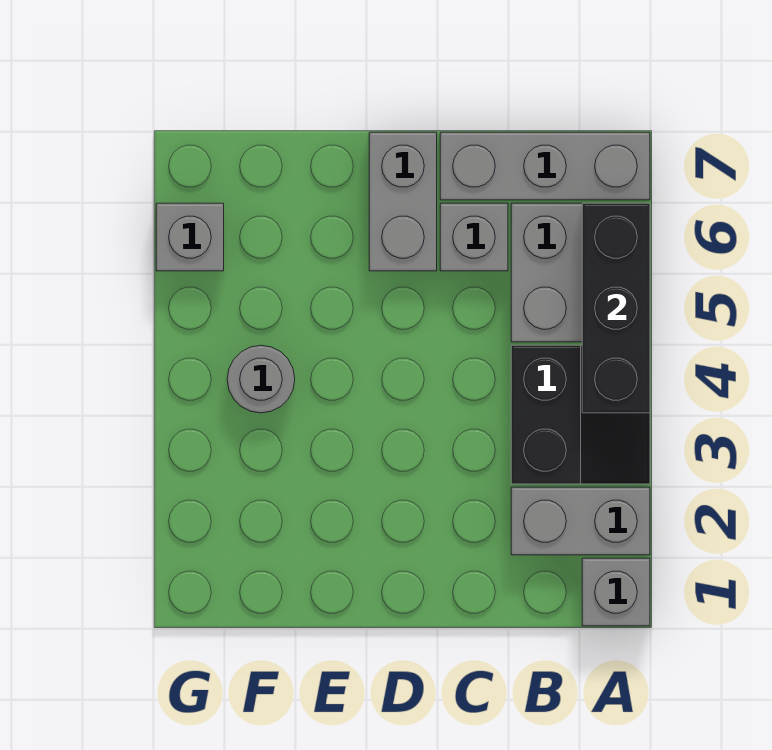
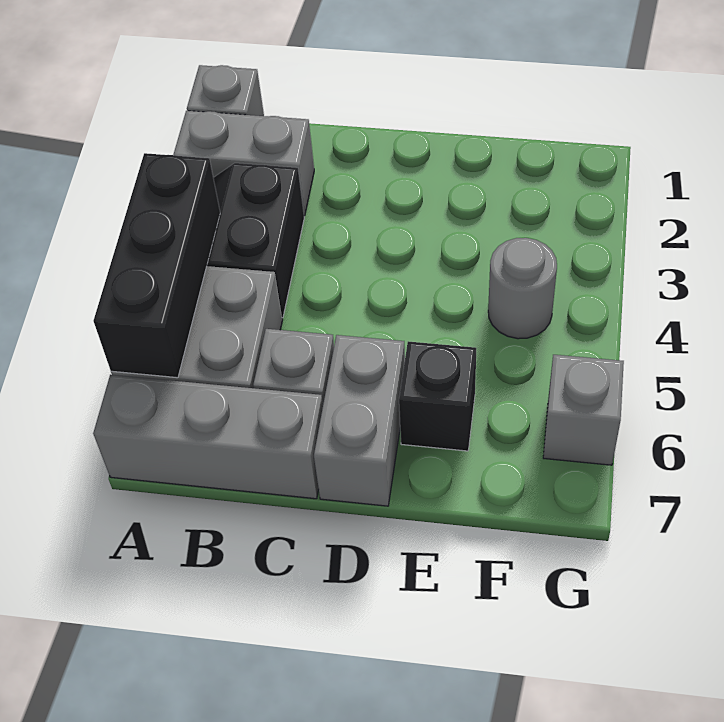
none -> black brick E6 level 1

